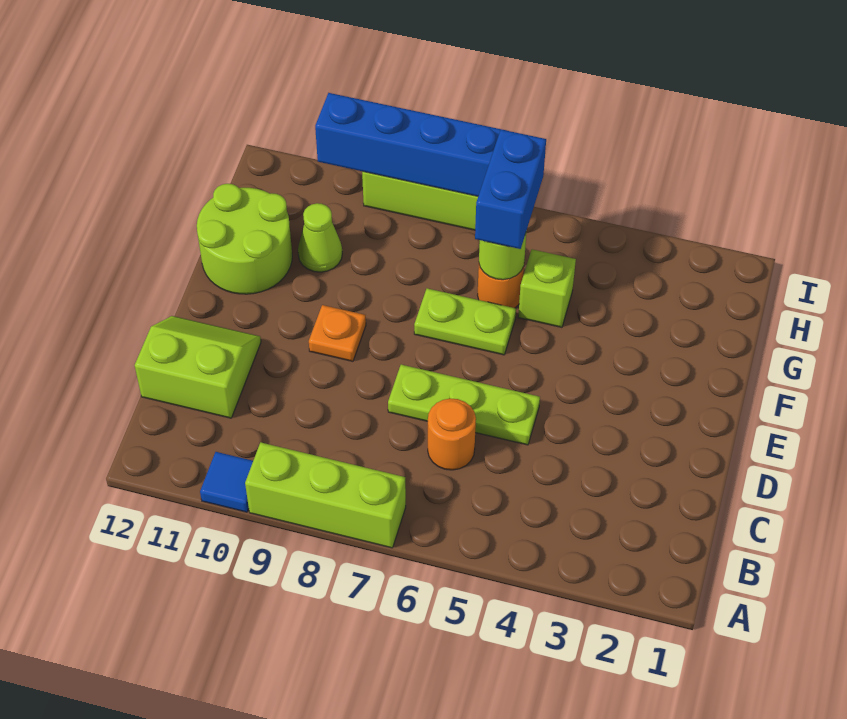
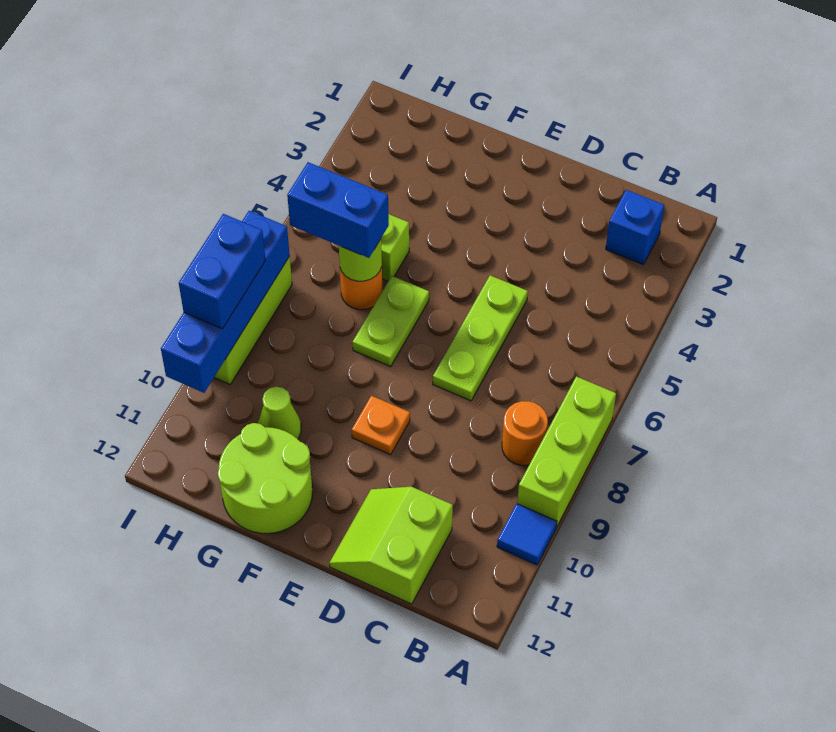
none -> blue brick B2 level 1
orange round brick C6 level 1 -> orange round brick B8 level 1
none -> blue brick I8:I9 level 3

